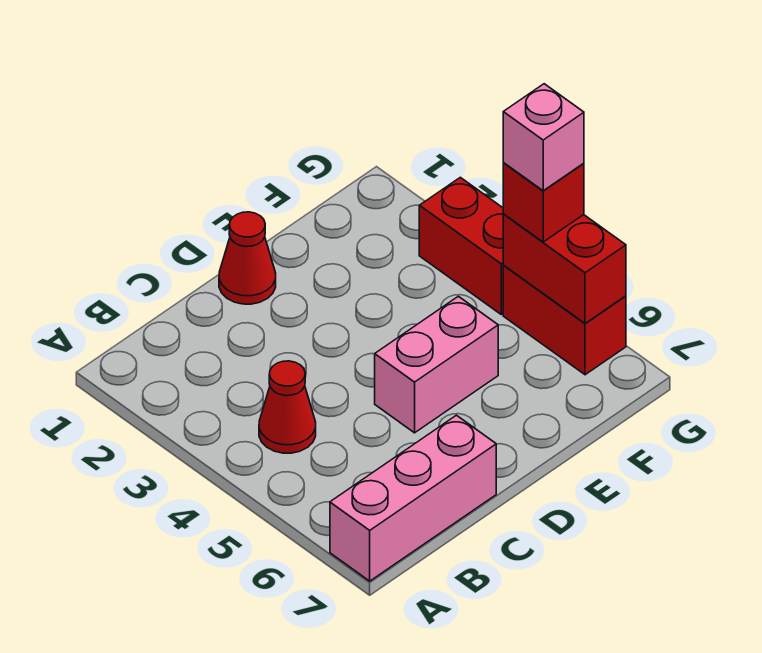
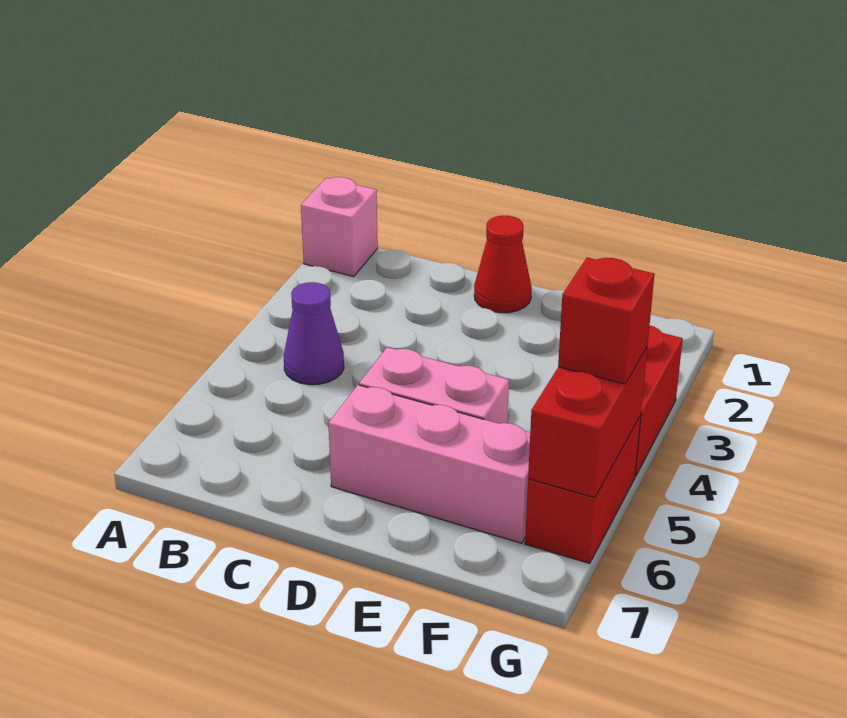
pink brick A7:C7 level 1 -> pink brick D6:F6 level 1
red cone B4 level 1 -> purple cone B4 level 1
pink brick G5 level 4 -> pink brick A1 level 1

